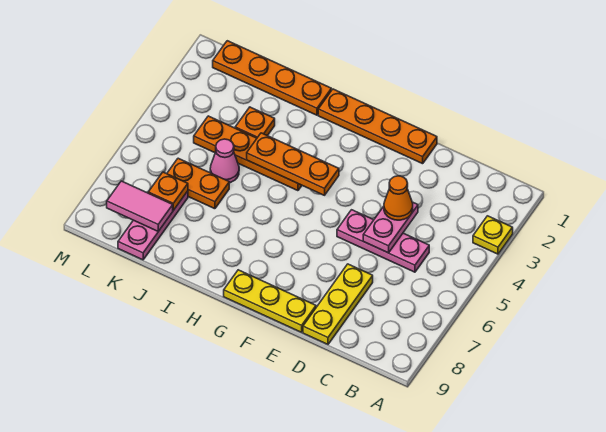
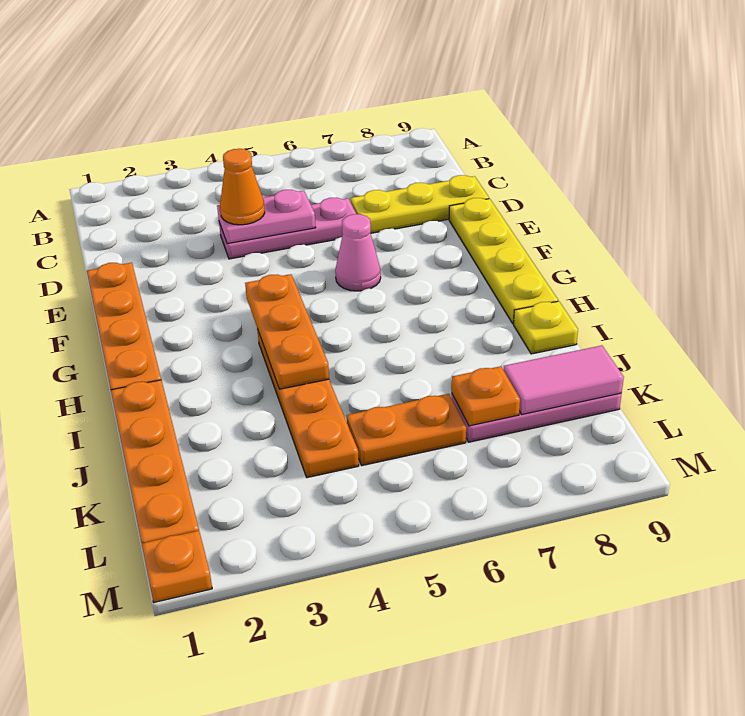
yellow plate A3 level 1 -> yellow plate I9 level 1
pink plate C5:E5 level 1 -> pink plate D4:D6 level 1
yellow plate E9:G9 level 1 -> yellow plate E9:H9 level 1
orange plate J3 level 1 -> orange plate M1 level 1
pink cone J5 level 1 -> pink cone F6 level 1
orange plate J6:K6 level 1 -> orange plate K5:K6 level 1
pink tile K8:L8 level 2 -> pink tile K8:K9 level 2

